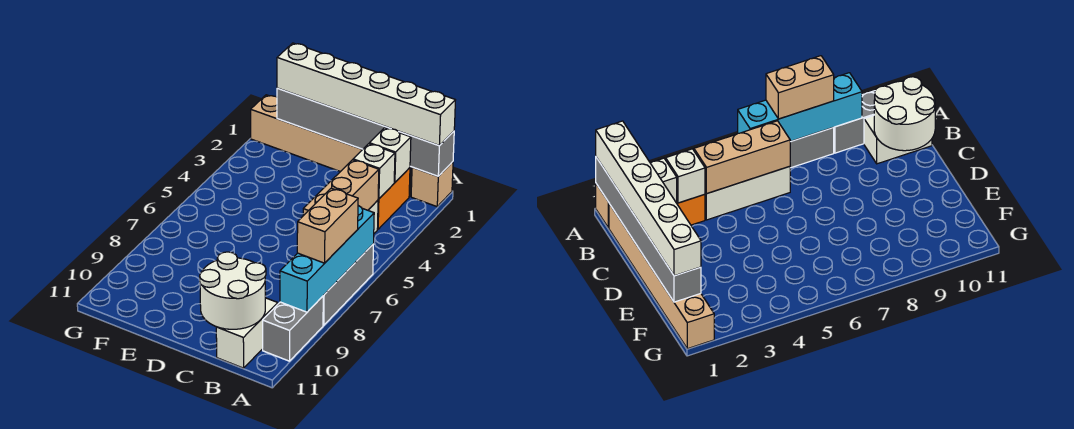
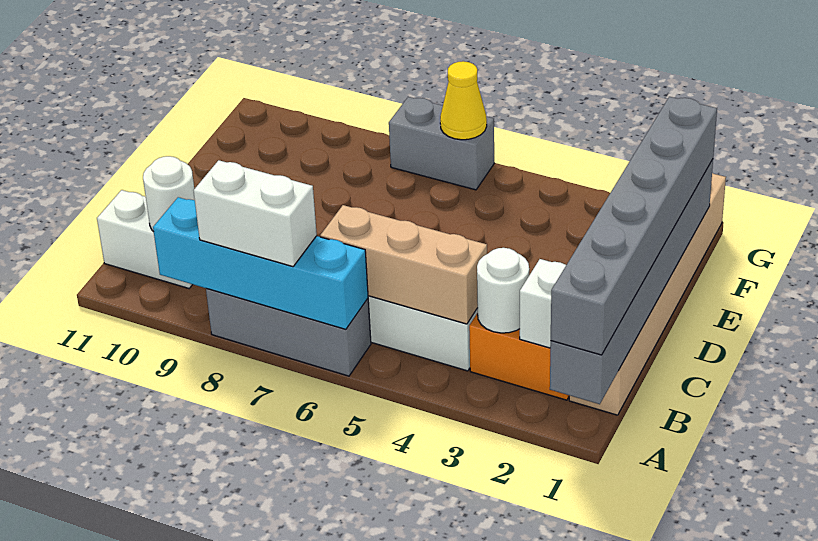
tan brick A1 level 1 -> none
white brick A1:F1 level 3 -> grey brick A1:F1 level 3
tan brick A7:A8 level 3 -> white brick A7:A8 level 3
grey brick A9:A10 level 1 -> grey brick G6:G7 level 1
white brick B3 level 2 -> white round brick B3 level 2
white round brick B10:C11 level 2 -> white round brick B10 level 2
none -> yellow cone G6 level 2

